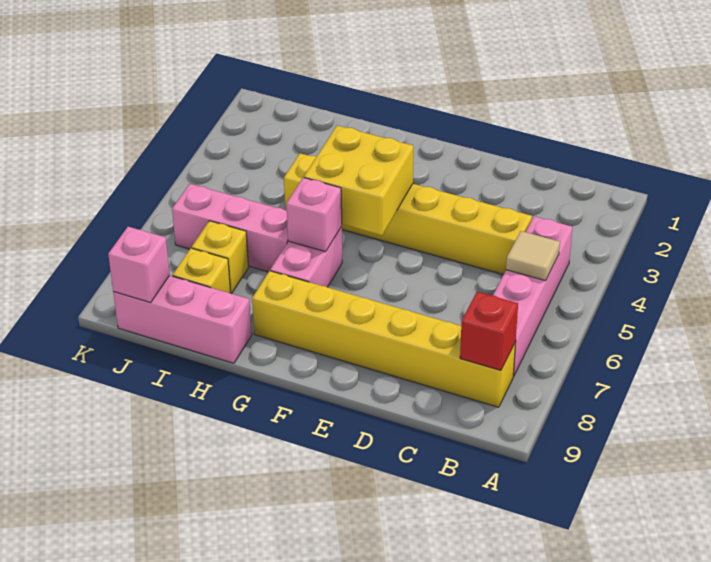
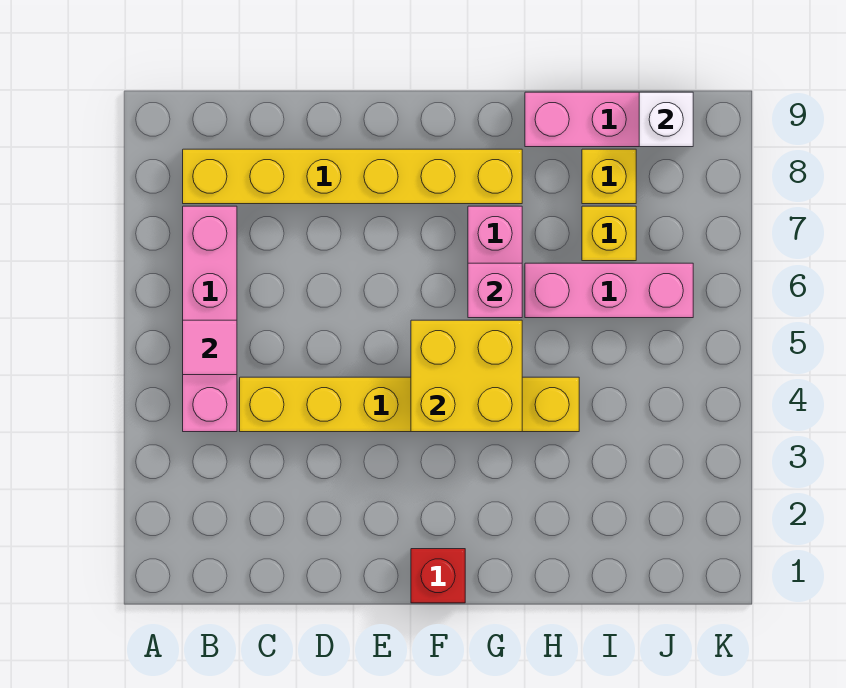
tan tile B5 level 2 -> pink tile B5 level 2
red brick B8 level 2 -> red brick F1 level 1
pink brick J9 level 2 -> white brick J9 level 2

